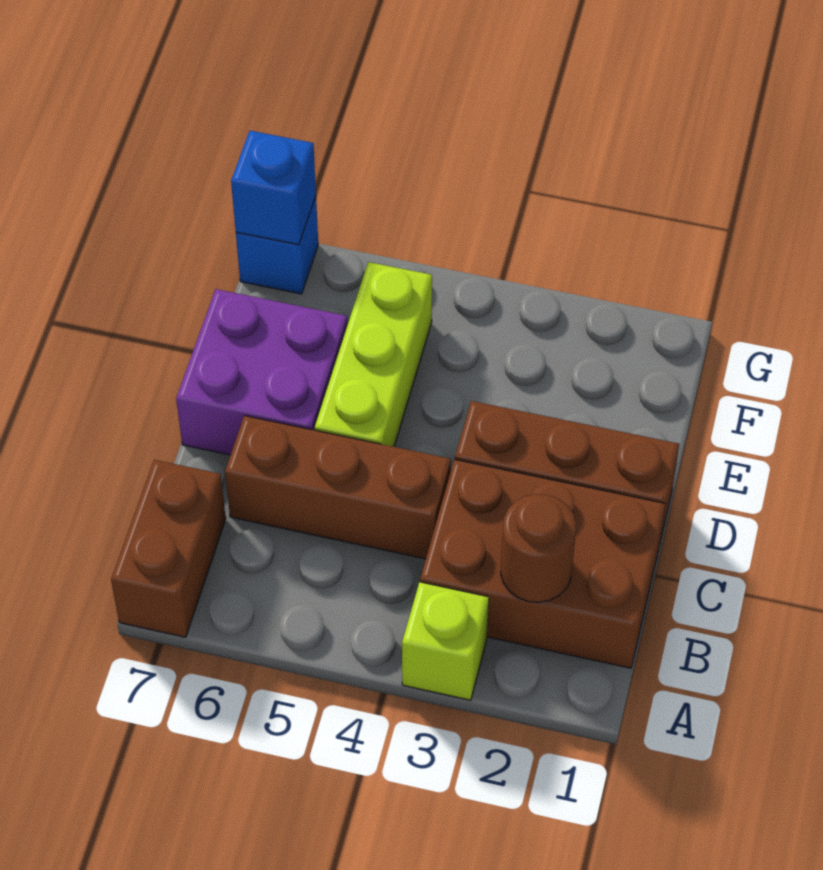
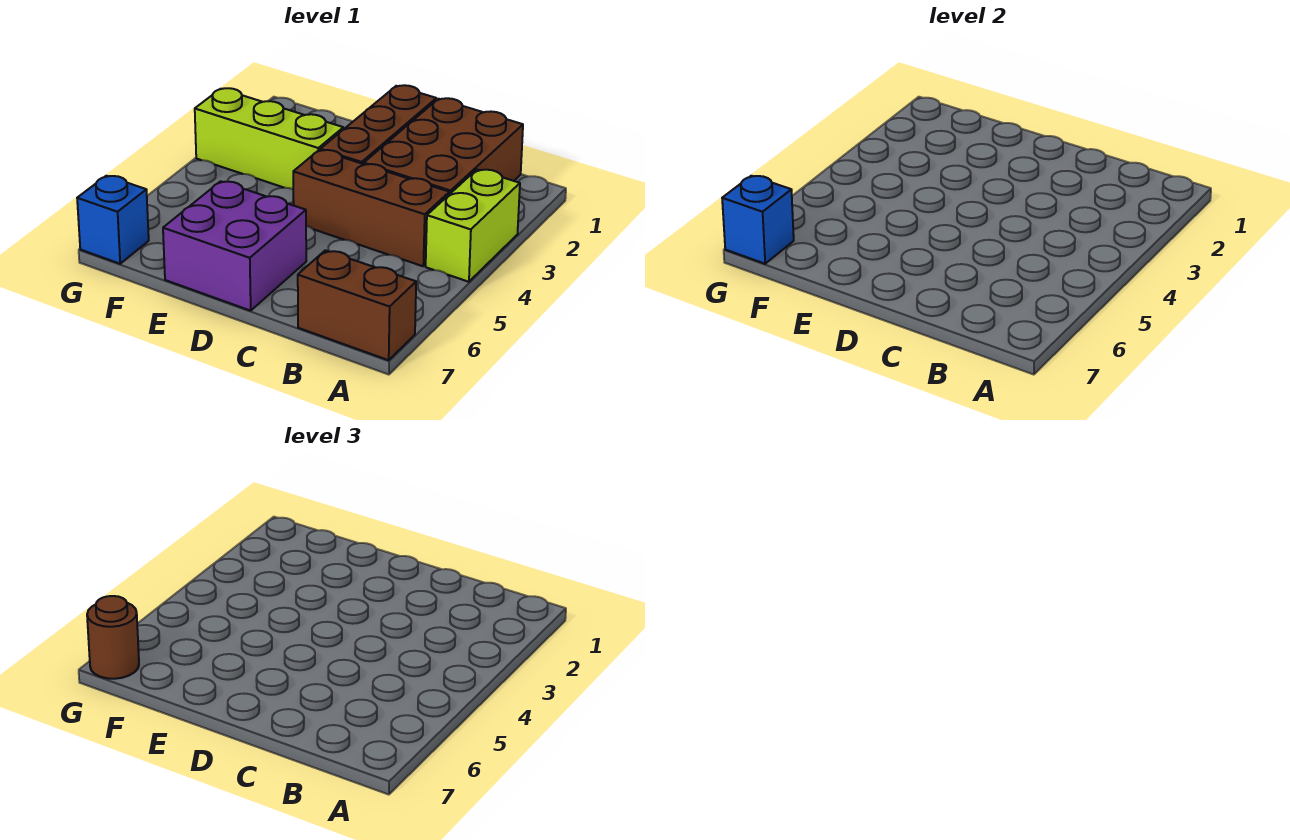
lime brick A3 level 1 -> lime brick A3:A4 level 1
brown round brick B2 level 2 -> brown round brick G7 level 3
brown brick C4:C6 level 1 -> brown brick B4:D4 level 1
lime brick D5:F5 level 1 -> lime brick E3:G3 level 1

